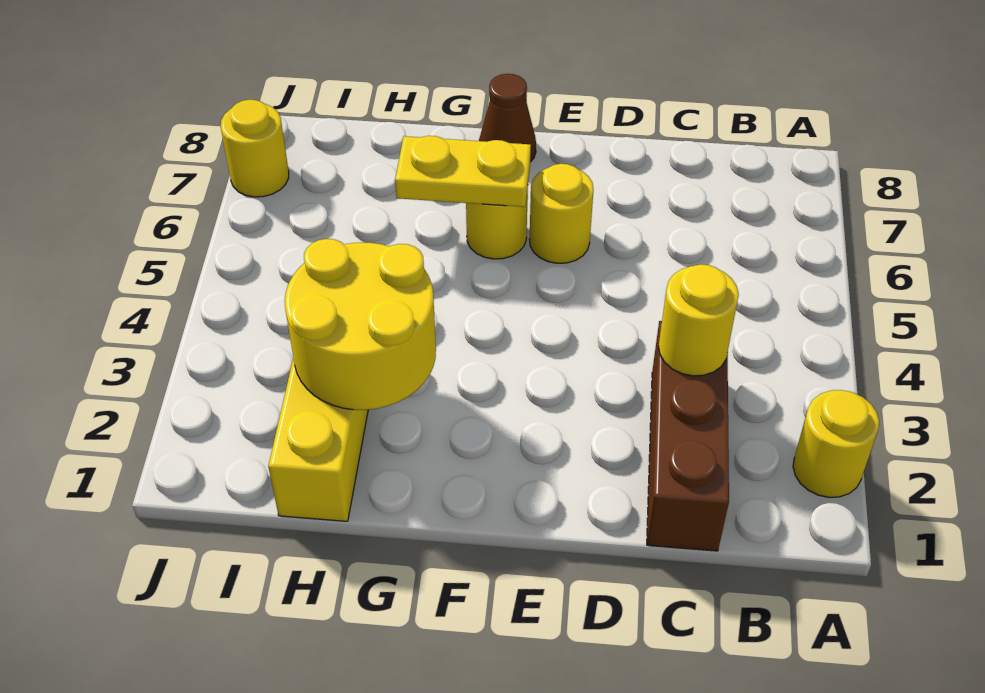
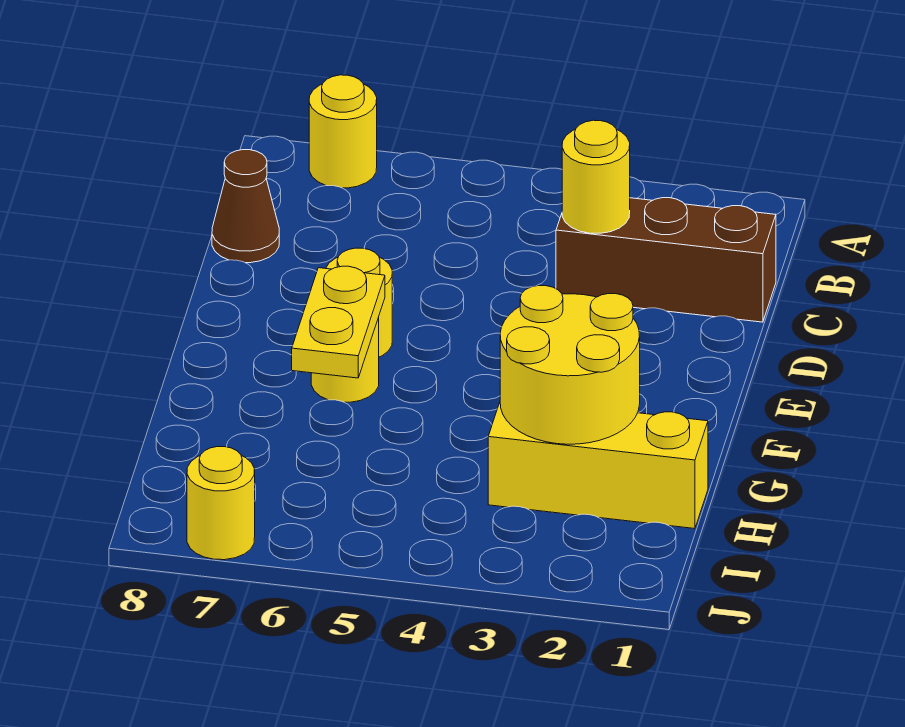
yellow round brick A2 level 1 -> yellow round brick A7 level 1
brown cone F8 level 1 -> brown cone C8 level 1

